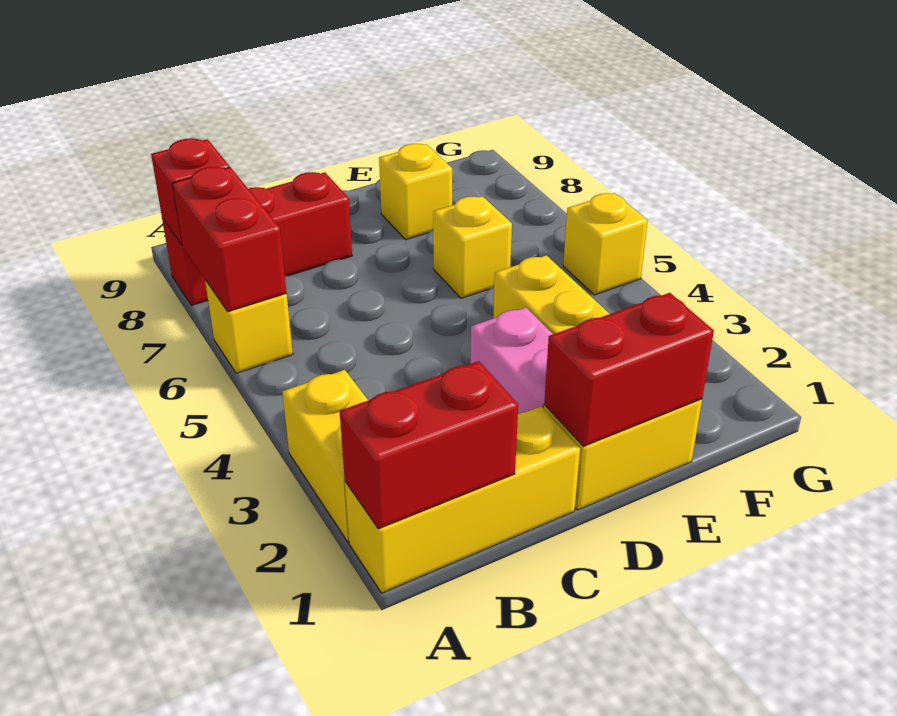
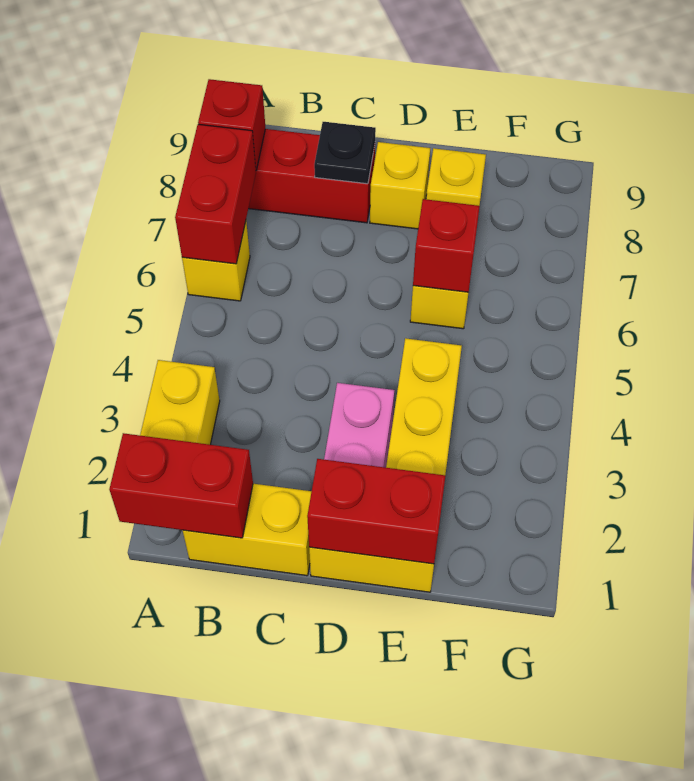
yellow brick A1:C1 level 1 -> yellow brick B1:C1 level 1
none -> black plate C8 level 2
none -> red brick E6 level 2
yellow brick G5 level 1 -> yellow brick D8 level 1

